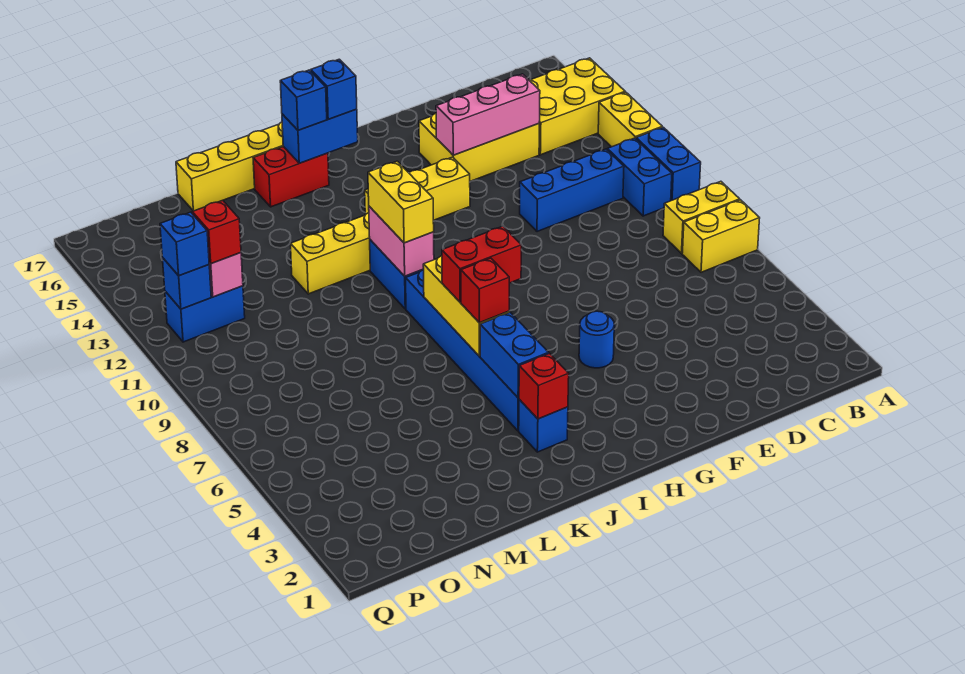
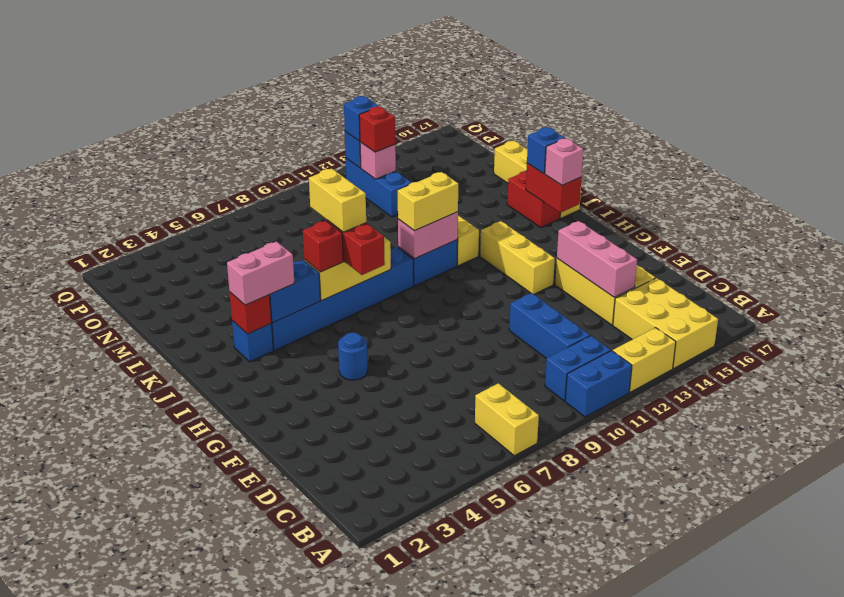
yellow brick A8:B8 level 1 -> yellow brick J7:K7 level 4
blue brick I16:J16 level 2 -> red brick I16:J16 level 2
blue brick I16 level 3 -> pink brick I16 level 3
none -> pink brick J3:J4 level 3
blue brick O12:P12 level 1 -> blue brick N12:P12 level 1

